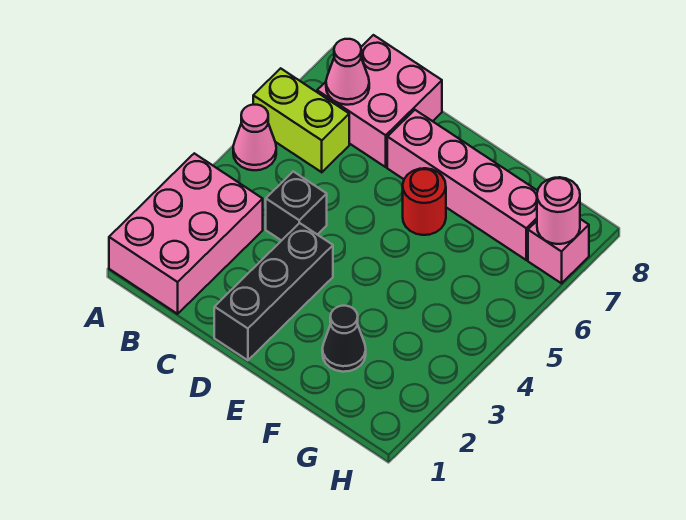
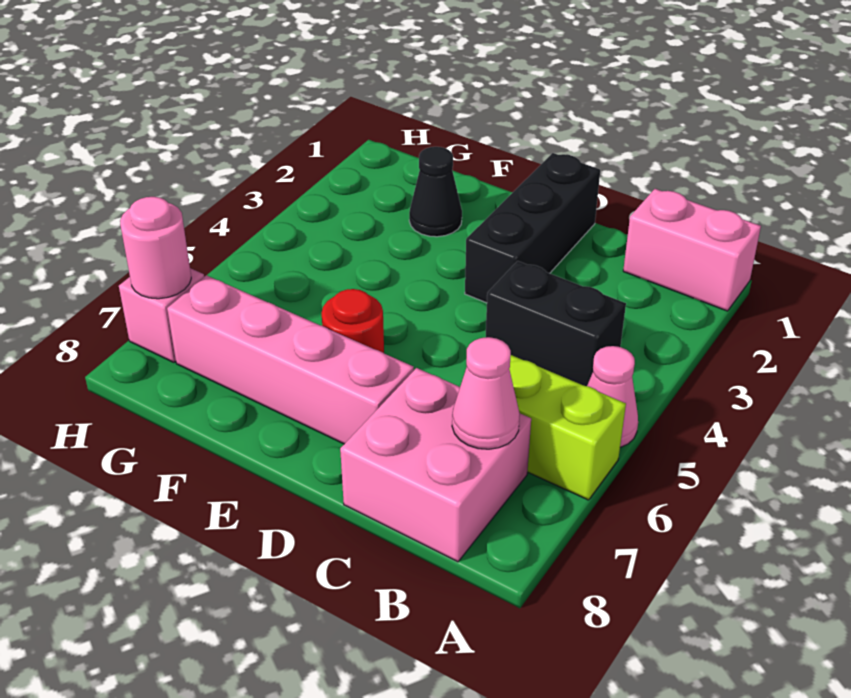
pink brick A1:B3 level 1 -> pink brick A1:B1 level 1
black brick C4 level 1 -> black brick B4:C4 level 1

